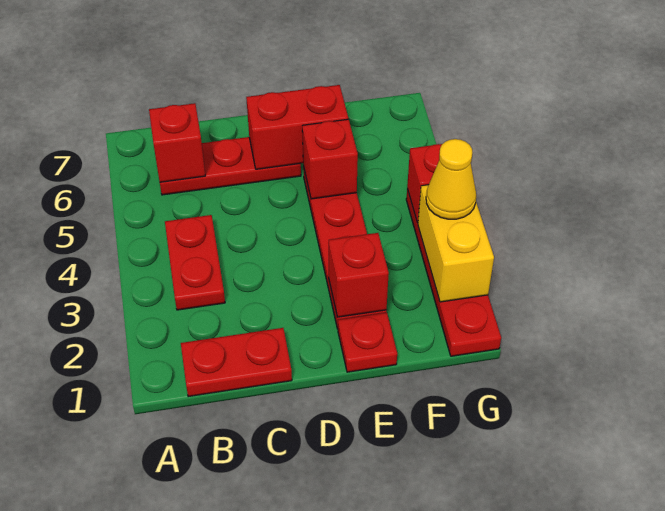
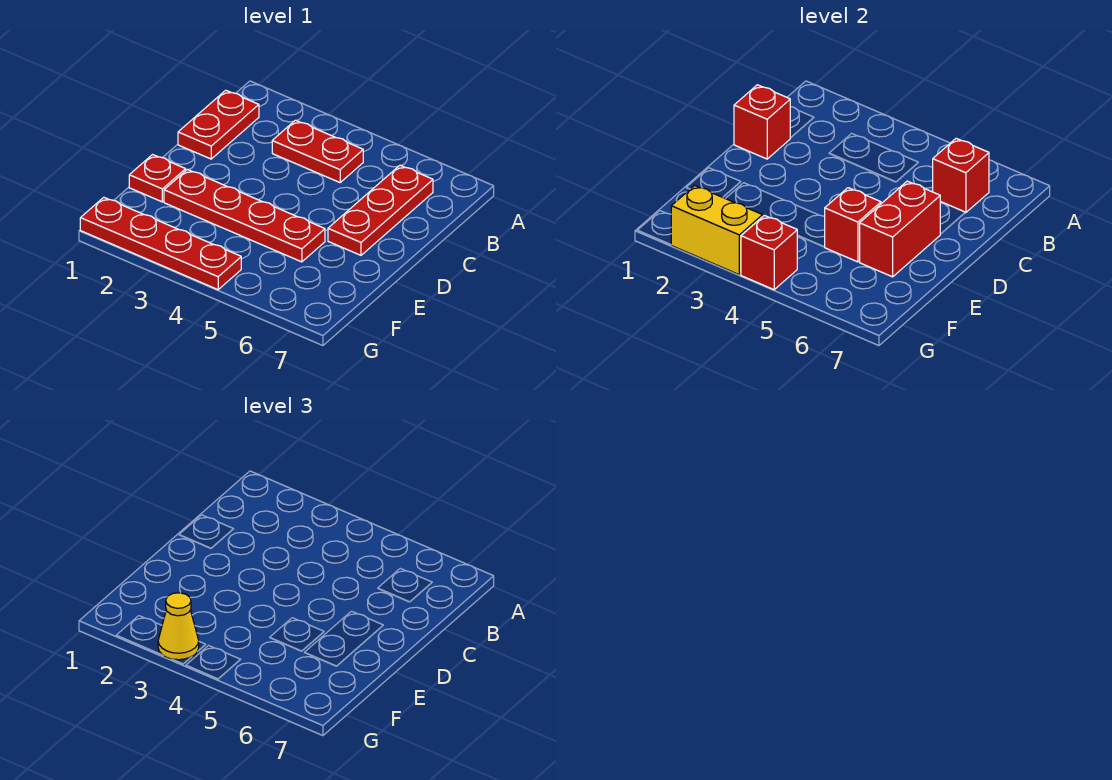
red brick E2 level 2 -> red brick C1 level 2

